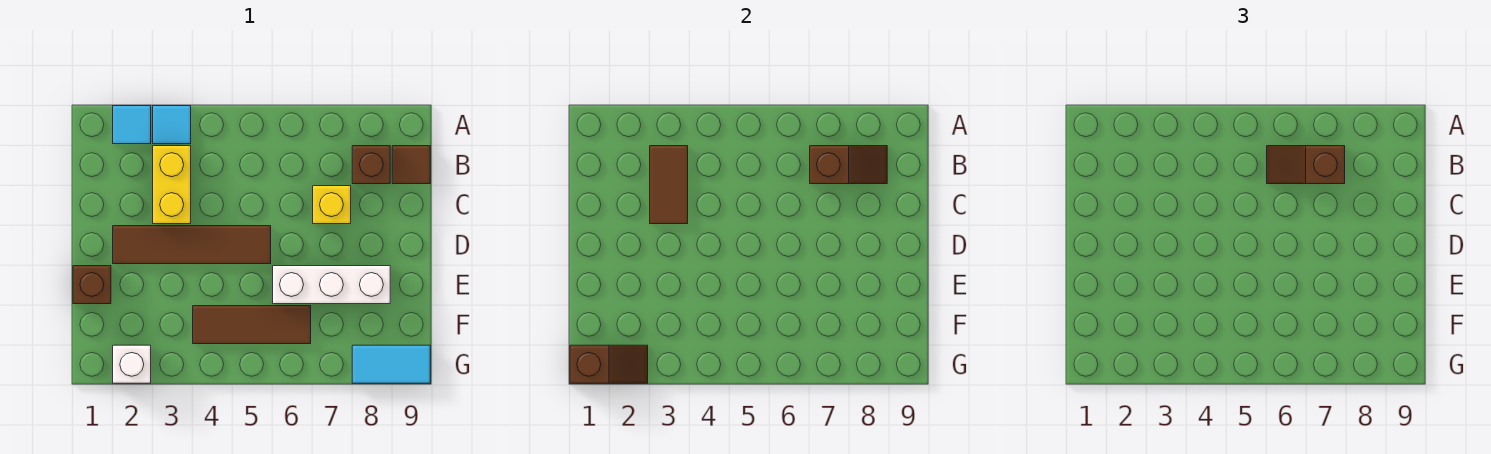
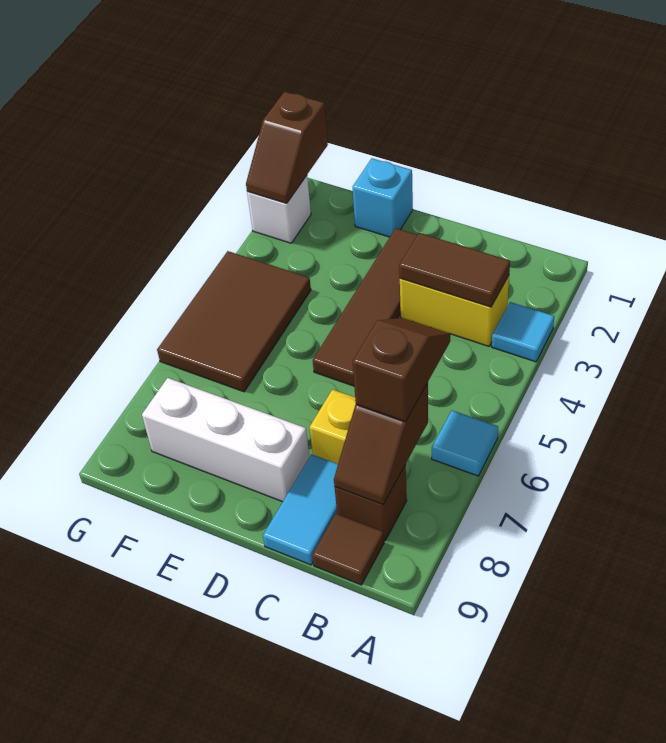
cyan tile A2 level 1 -> cyan tile A6 level 1
brown brick E1 level 1 -> cyan brick E1 level 1
white brick E6:E8 level 1 -> white brick D8:F8 level 1
brown tile F4:F6 level 1 -> brown tile F4:G6 level 1
cyan tile G8:G9 level 1 -> cyan tile C8:C9 level 1

